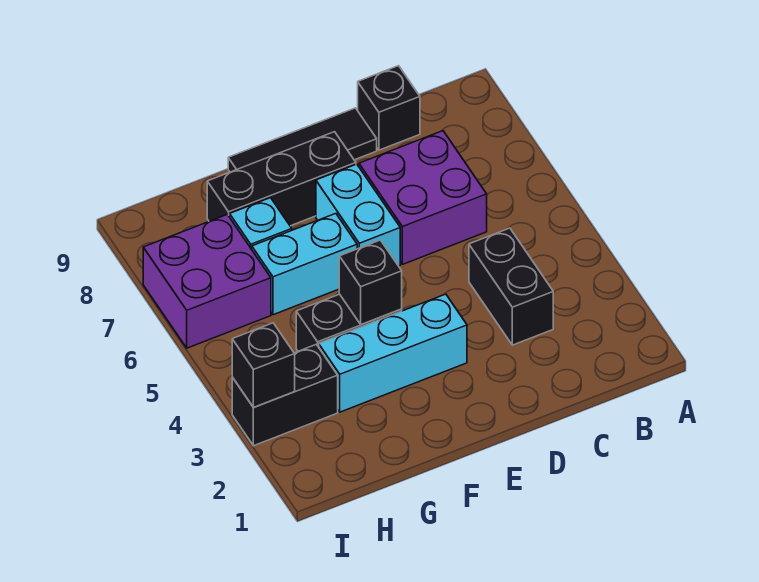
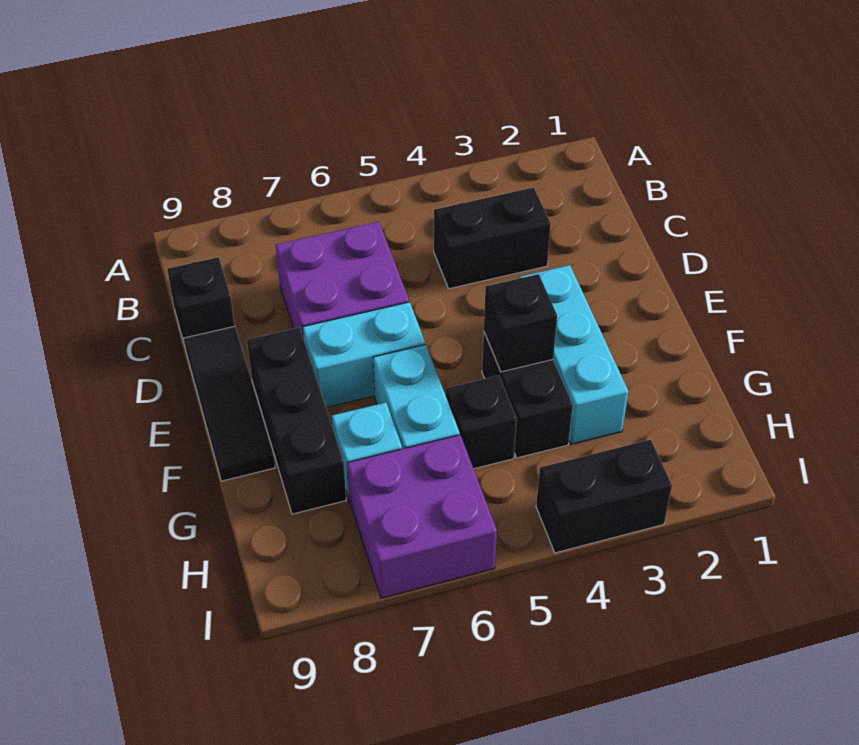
black brick H3:I3 level 1 -> black brick I3:I4 level 1
black brick I3 level 2 -> black brick G5 level 1

